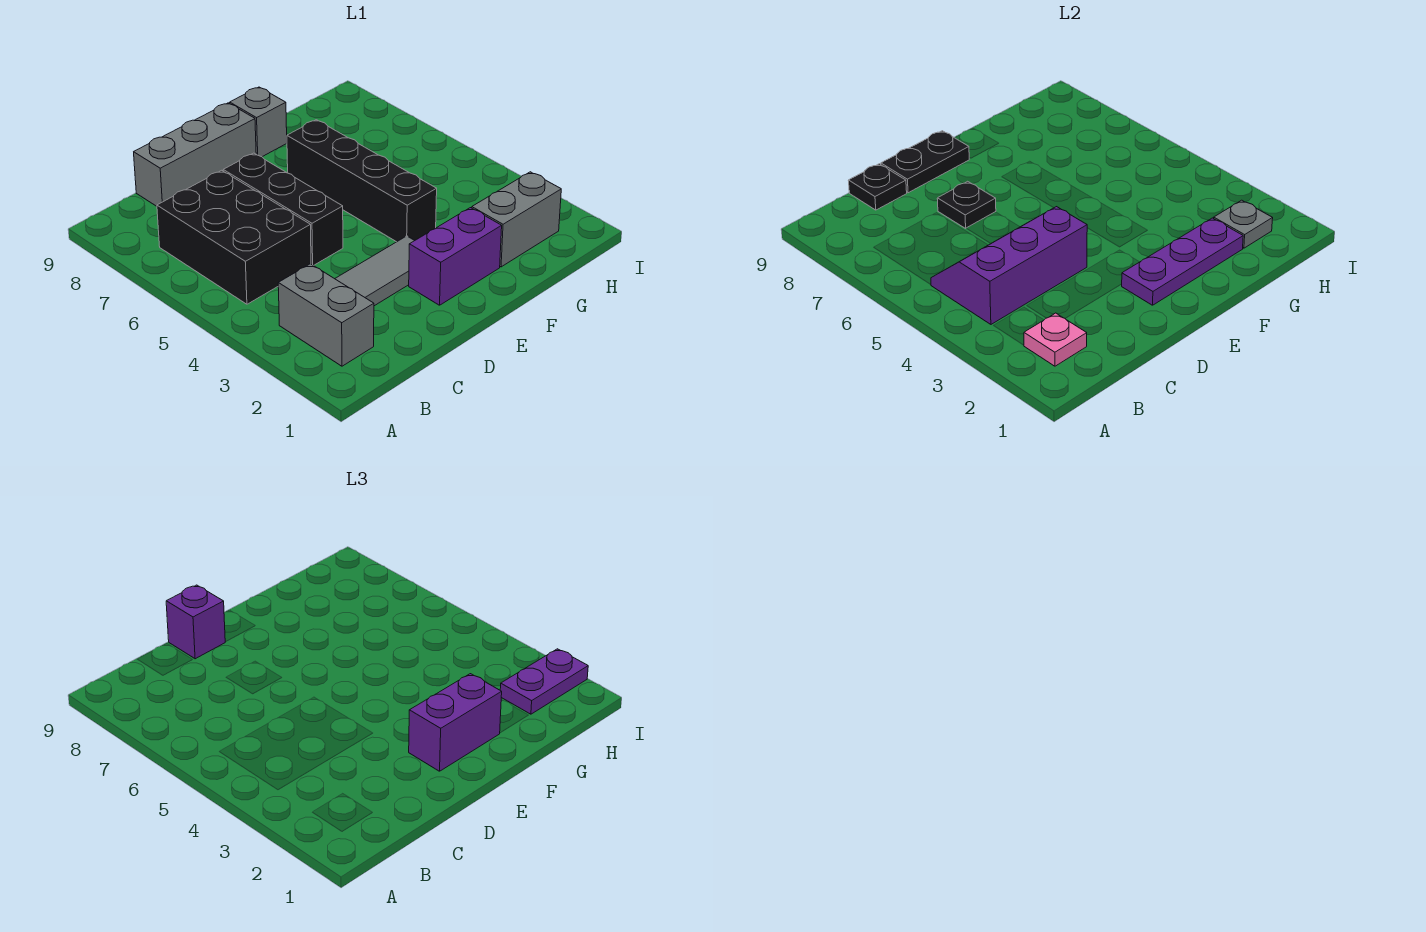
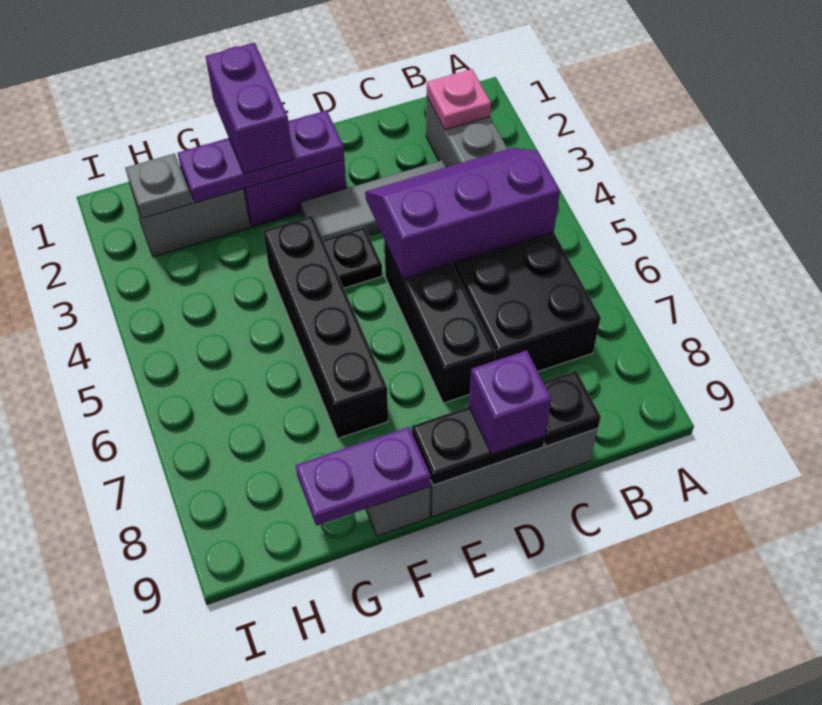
purple slope B4:D5 level 2 top 4 -> purple slope B4:D5 level 2 top 5
black plate D7 level 2 -> black plate E4 level 1
purple brick E2:F2 level 3 -> purple brick F1:F2 level 3
purple plate H2:I2 level 3 -> purple plate F9:G9 level 2

